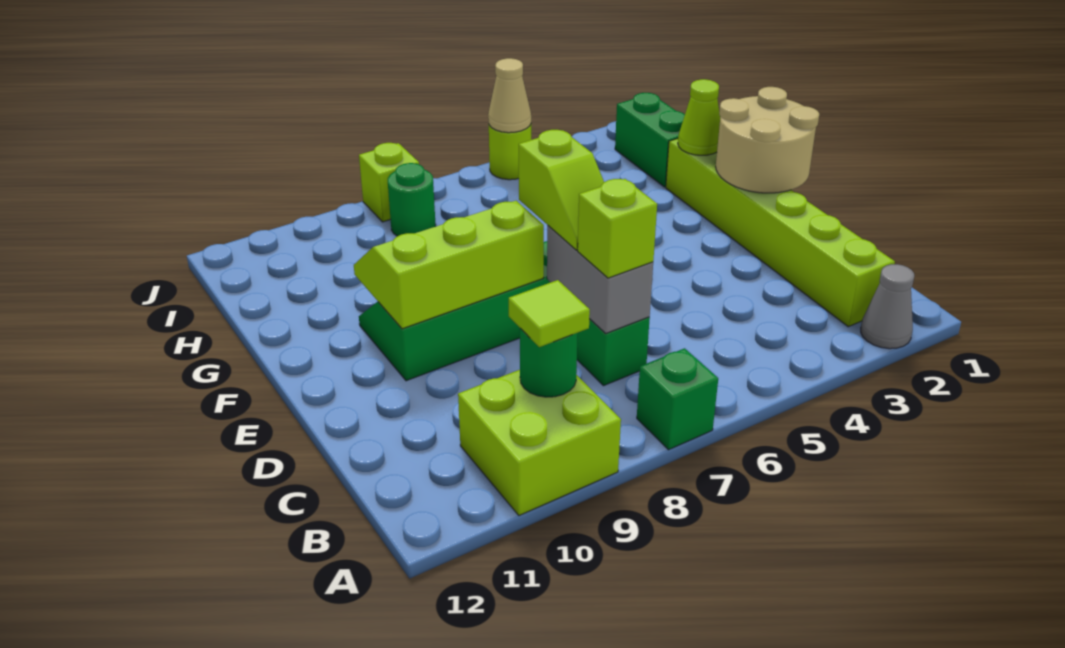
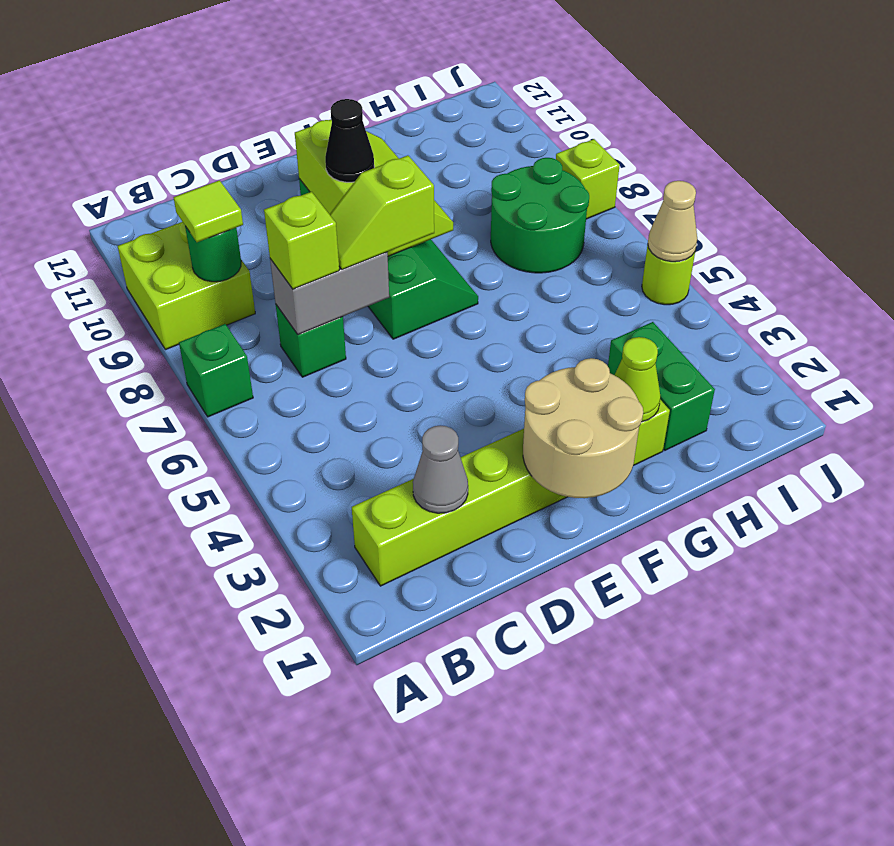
grey cone A2 level 1 -> grey cone C2 level 2
none -> black cone E9 level 3
green brick H2:I2 level 1 -> green brick H2:H3 level 1
green round brick I8 level 1 -> green round brick H7:I8 level 1

